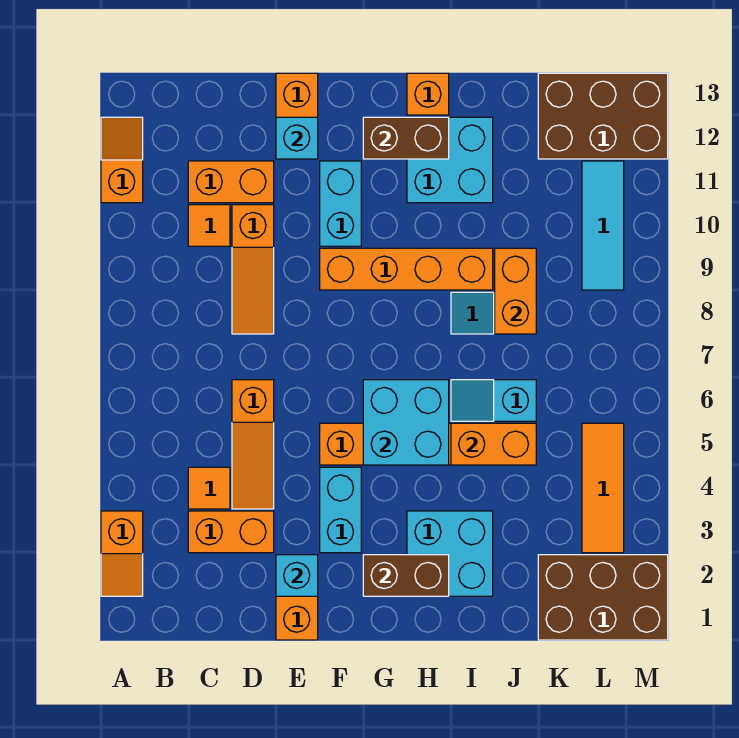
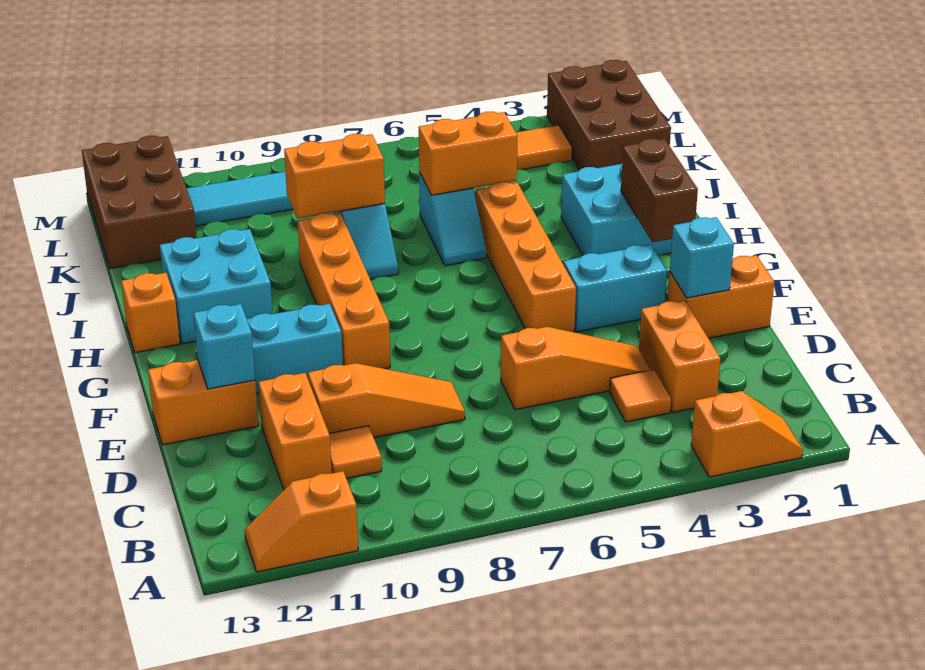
cyan brick G5:H6 level 2 -> none
brown brick G12:H12 level 2 -> none
orange brick I5:J5 level 2 -> orange brick J5:J6 level 2

